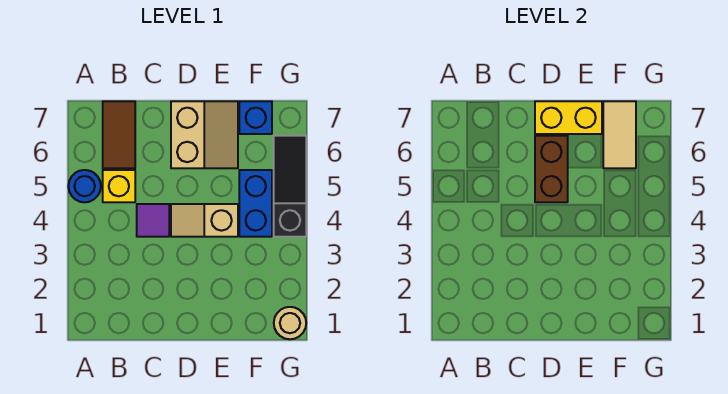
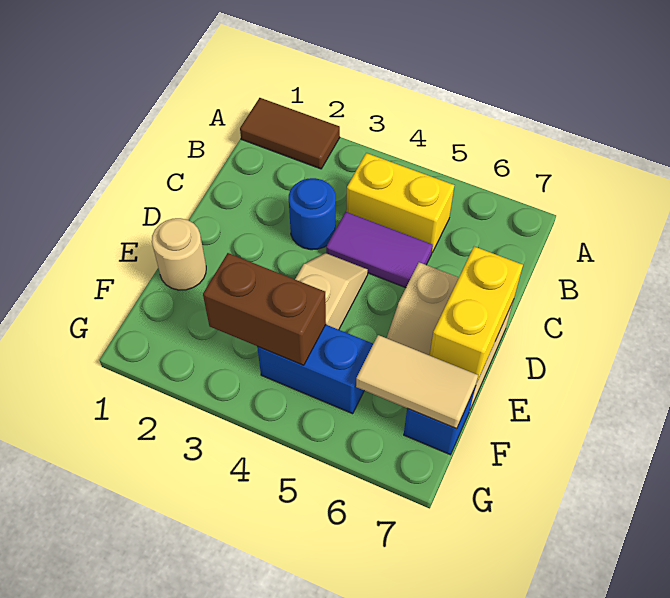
blue round brick A5 level 1 -> blue round brick C3 level 1
yellow brick B5 level 1 -> yellow brick B4:B5 level 1
brown tile B6:B7 level 1 -> brown tile A1:A2 level 1
purple tile C4 level 1 -> purple tile C4:C5 level 1
brown brick D5:D6 level 2 -> brown brick F3:F4 level 2
tan round brick G1 level 1 -> tan round brick E1 level 1
black slope G4:G6 level 1 top 4 -> none

